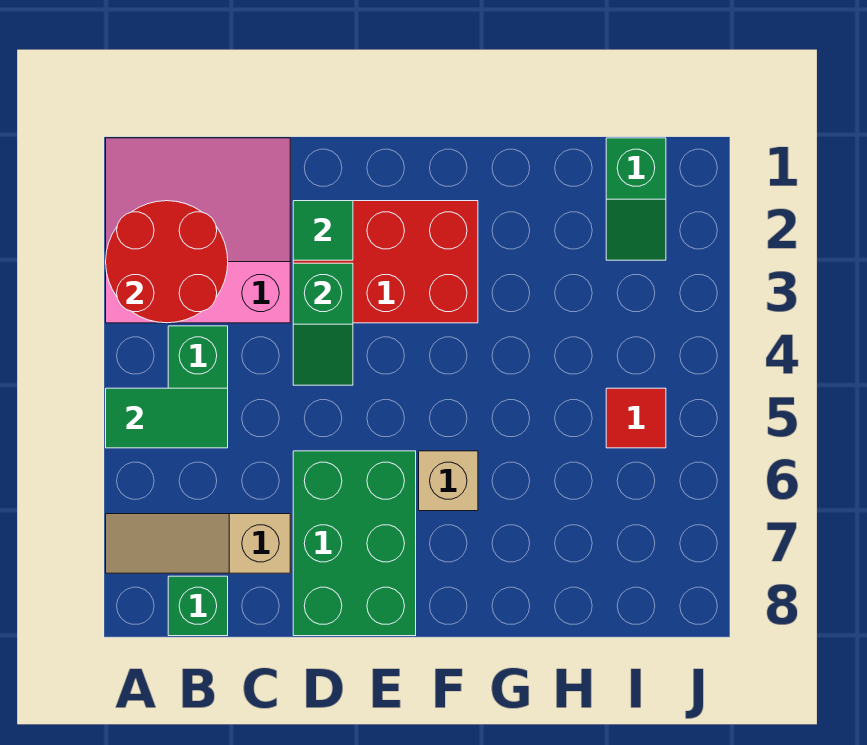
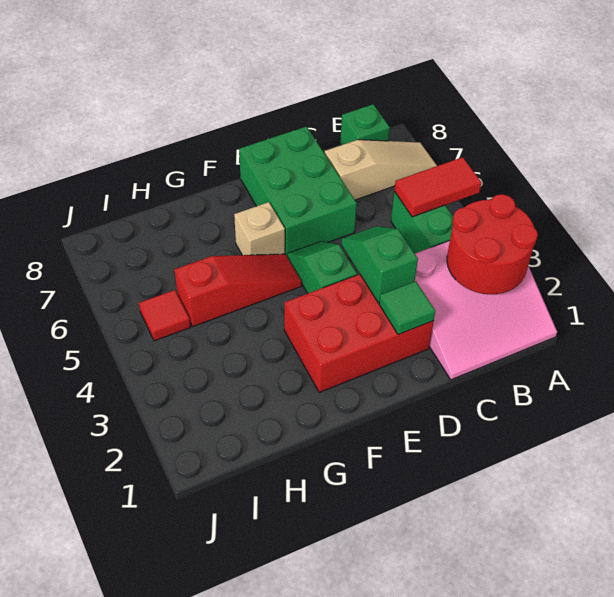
green tile A5:B5 level 2 -> red tile A5:B5 level 2
none -> red slope F5:H5 level 1 top H
green slope I1:I2 level 1 top 1 -> green slope E4:E5 level 1 top 4

